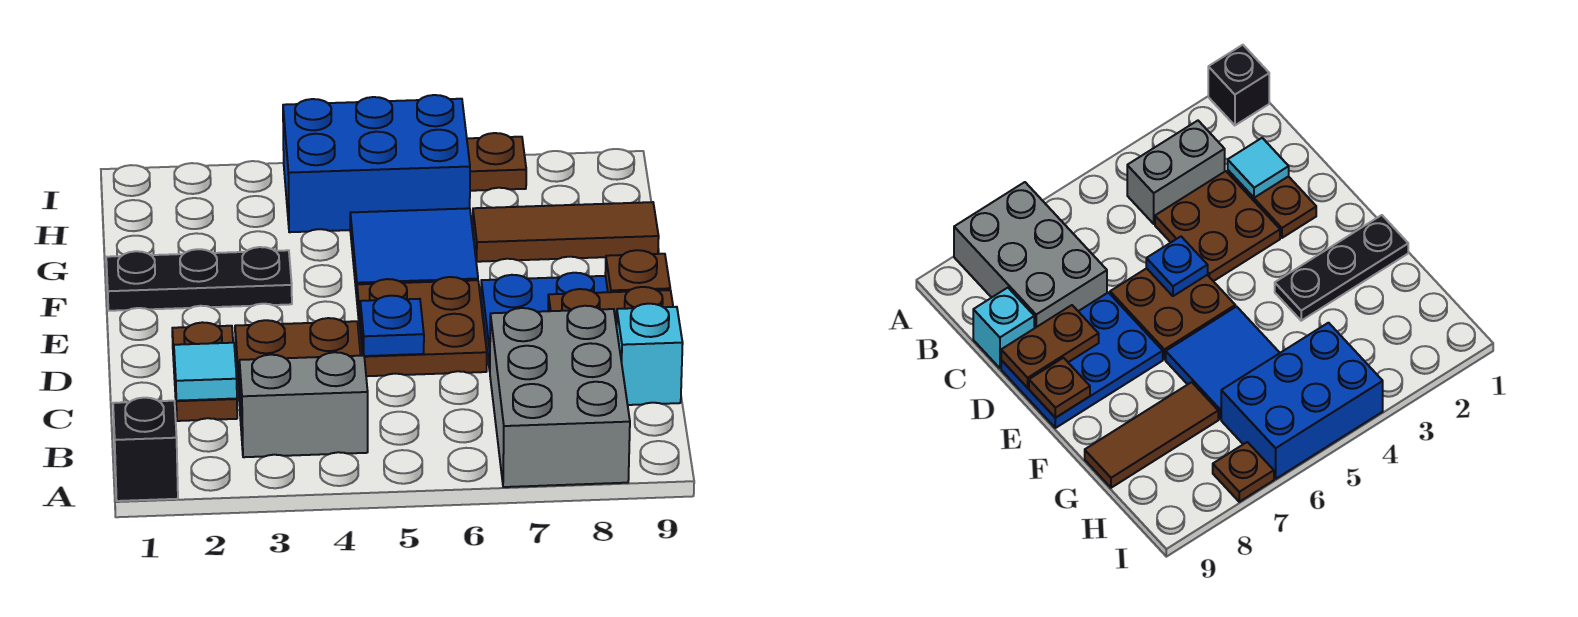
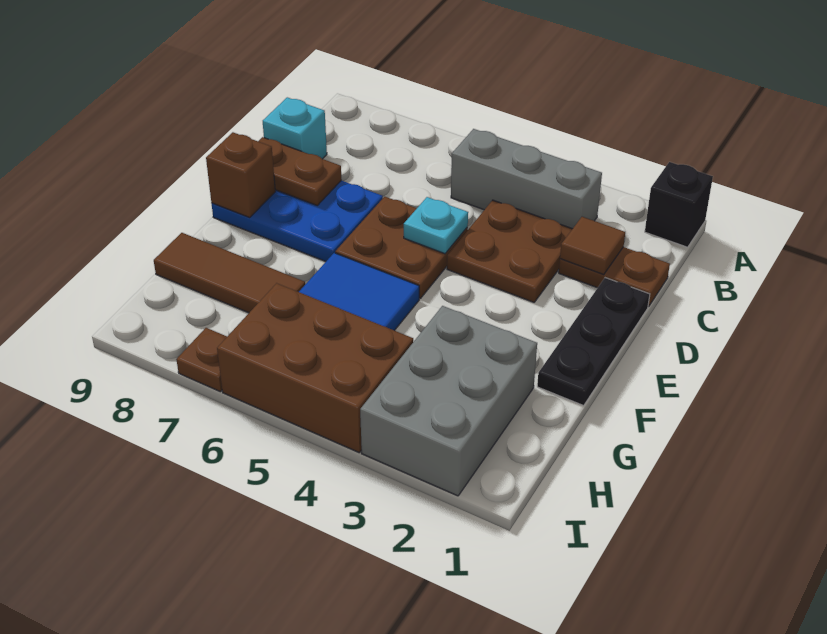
grey brick A7:C8 level 1 -> grey brick G2:I3 level 1
grey brick B3:B4 level 1 -> grey brick B3:B5 level 1
brown plate C2:D2 level 1 -> brown plate C1:C2 level 1
cyan tile C2 level 2 -> brown tile C2 level 2
blue plate D5 level 2 -> cyan plate D5 level 2
brown plate E9 level 2 -> brown brick E9 level 2
black plate F1:F3 level 1 -> black plate D1:F1 level 1
blue brick H4:I6 level 1 -> brown brick H4:I6 level 1

